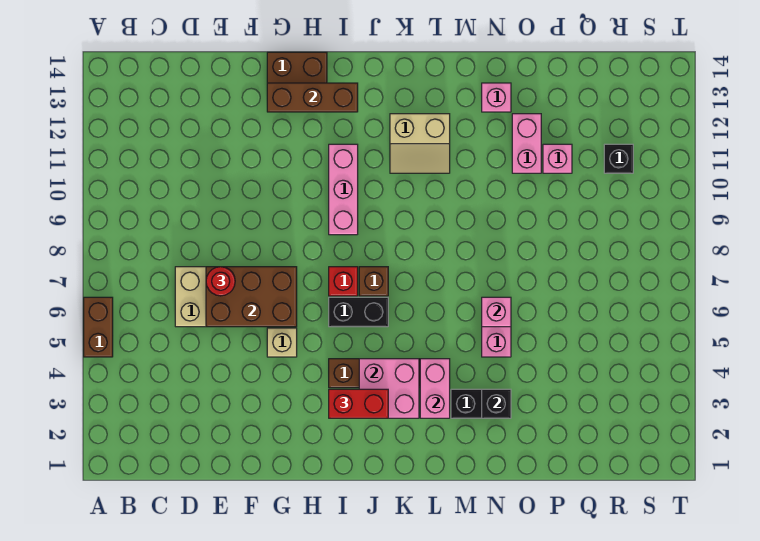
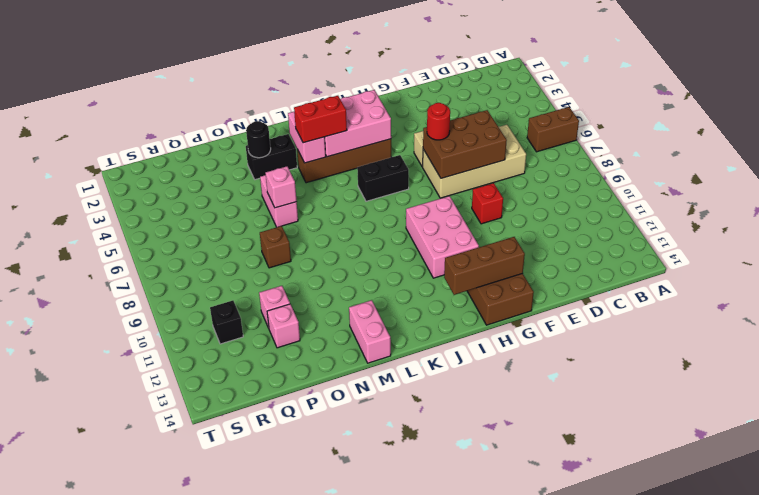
brown brick A5:A6 level 1 -> brown brick A6:B6 level 1
red round brick E7 level 3 -> red round brick G6 level 3
red brick I3:J3 level 3 -> red brick K4:L4 level 3
red brick I7 level 1 -> red brick F9 level 1
pink brick I9:I11 level 1 -> pink brick H9:I11 level 1
pink brick J3:K4 level 2 -> pink brick I3:K4 level 2
brown brick J7 level 1 -> brown brick O8 level 1
tan slope K11:L12 level 1 top 12 -> none
black brick N3 level 2 -> black round brick N3 level 2
pink brick N13 level 1 -> pink brick P12 level 1
pink brick O11:O12 level 1 -> pink brick M13:M14 level 1

